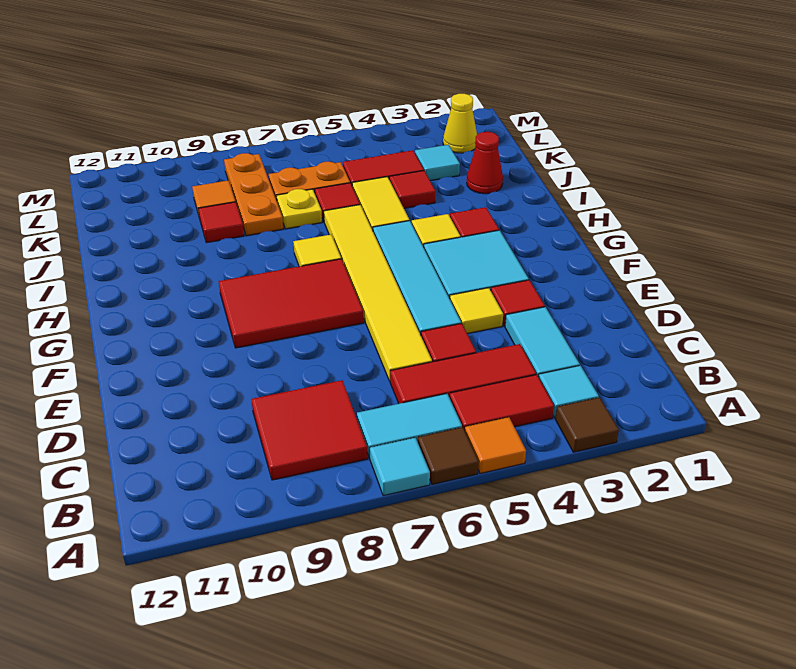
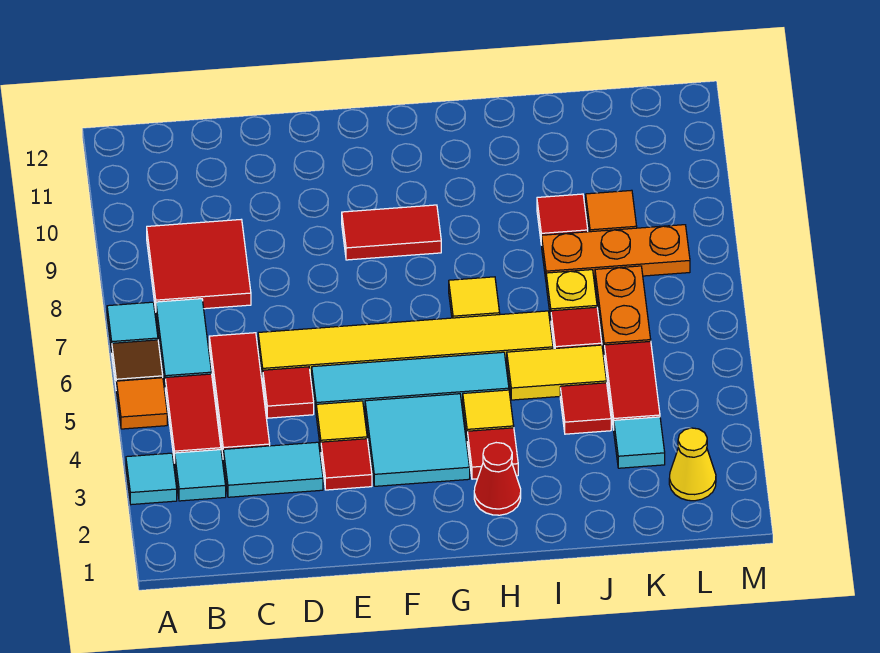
brown tile A3 level 1 -> cyan tile A3 level 1
red tile F7:G9 level 1 -> red tile F9:G9 level 1
red cone J2 level 1 -> red cone H2 level 1

